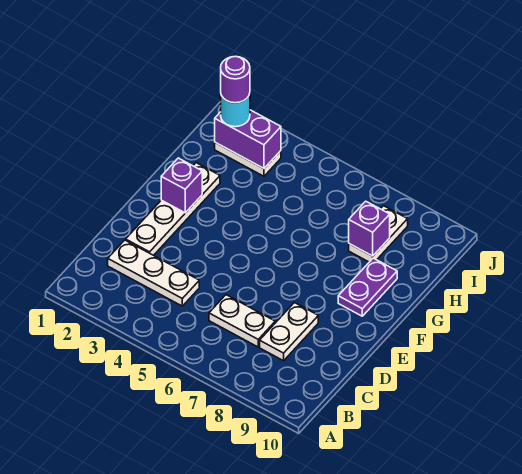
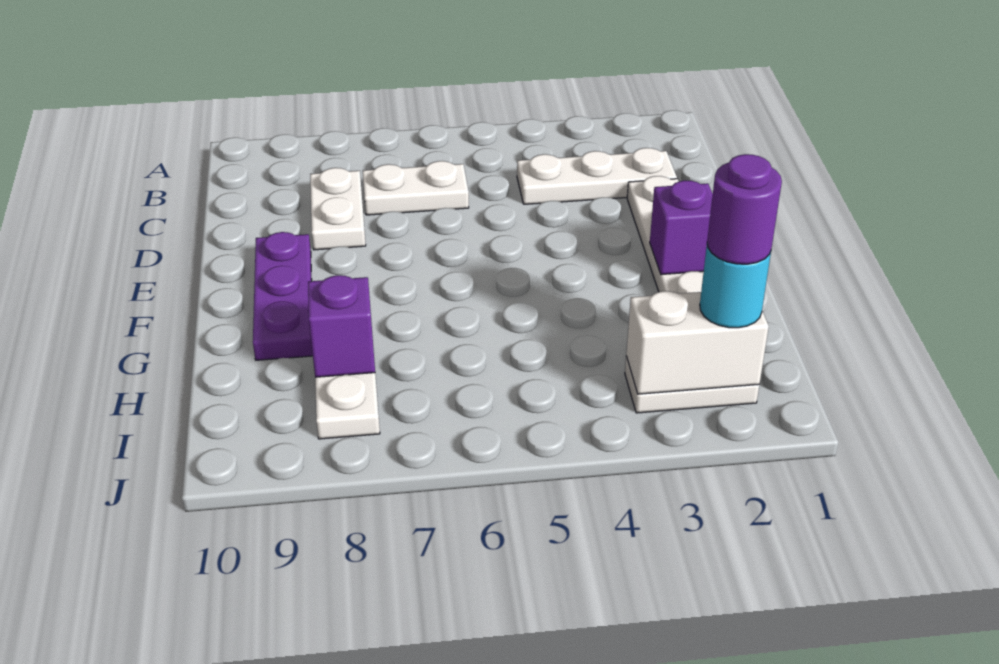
purple plate F9:G9 level 1 -> purple plate E9:G9 level 1
purple brick I2:I3 level 2 -> white brick I2:I3 level 2

